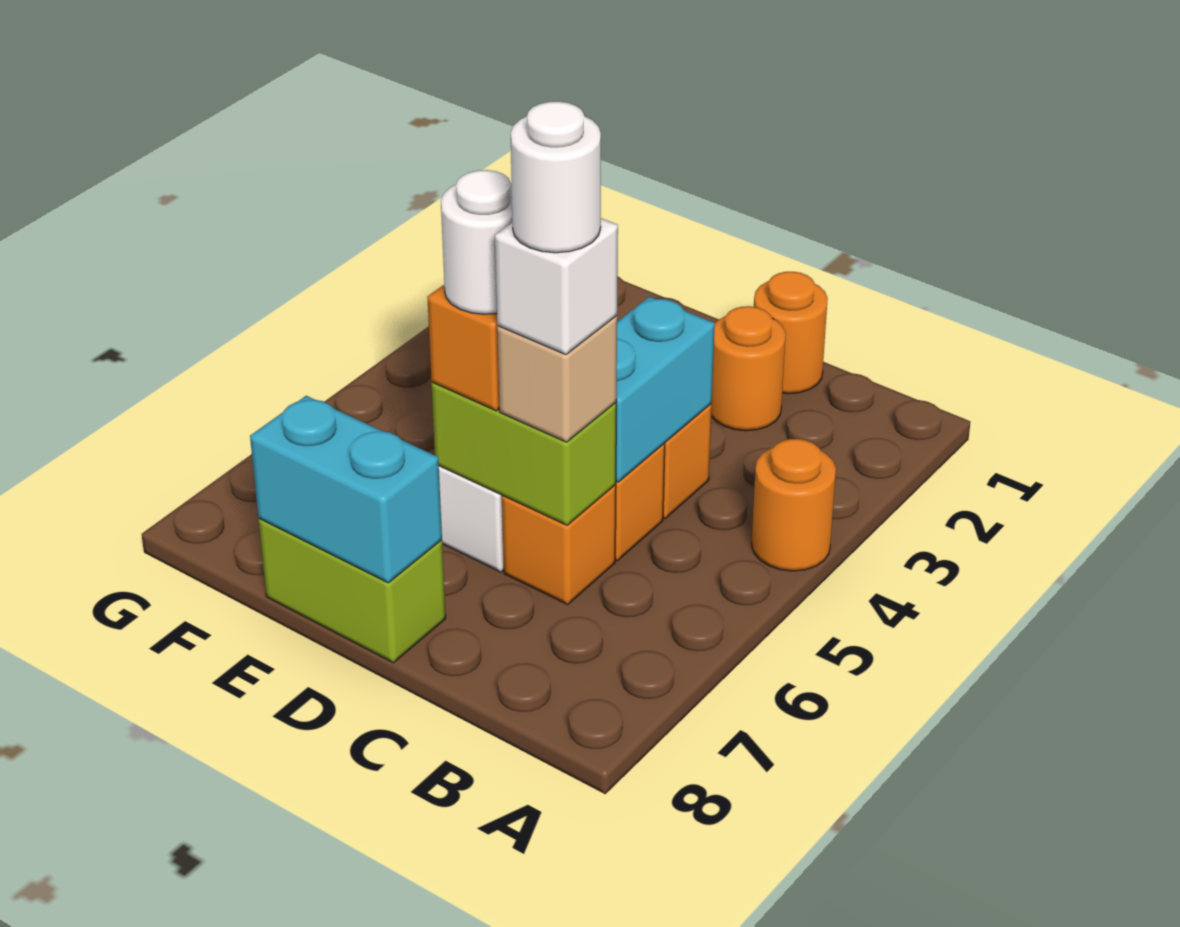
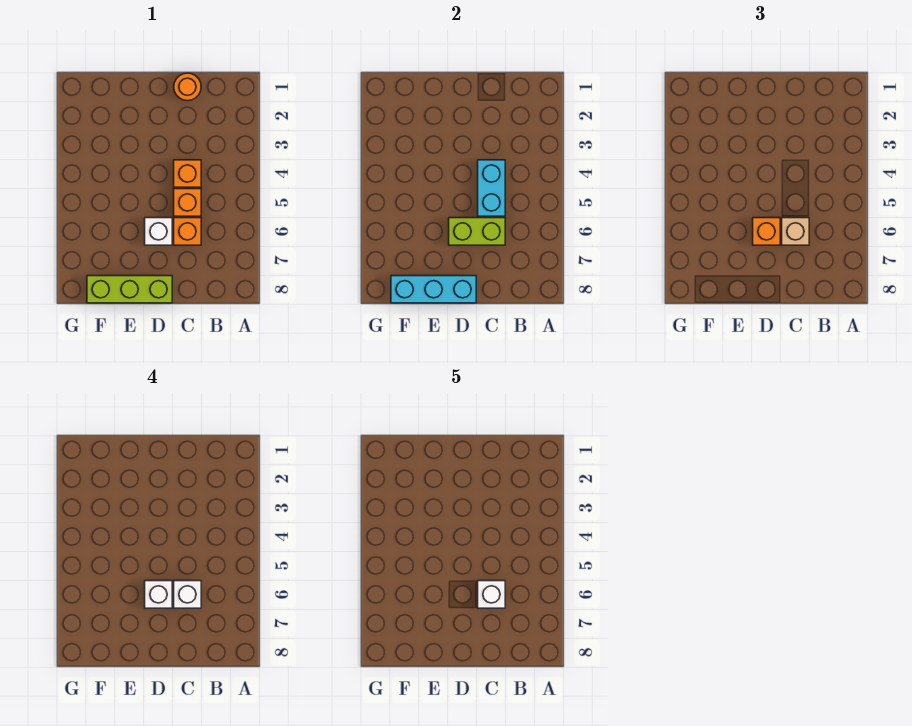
orange round brick A4 level 1 -> none
orange round brick C2 level 1 -> none
white round brick C6 level 5 -> white brick C6 level 5
white round brick D6 level 4 -> white brick D6 level 4
lime brick D8:E8 level 1 -> lime brick D8:F8 level 1
cyan brick D8:E8 level 2 -> cyan brick D8:F8 level 2

